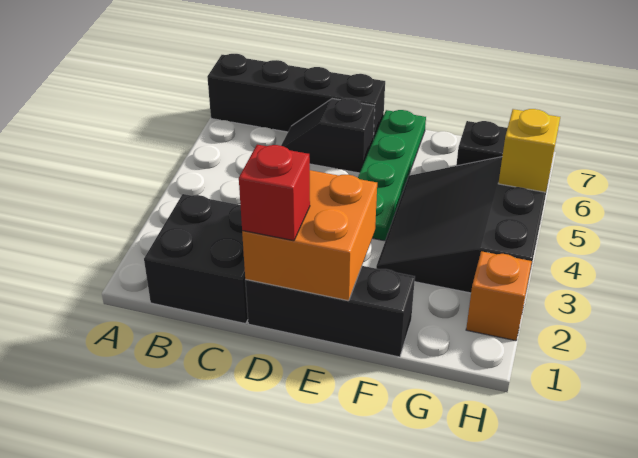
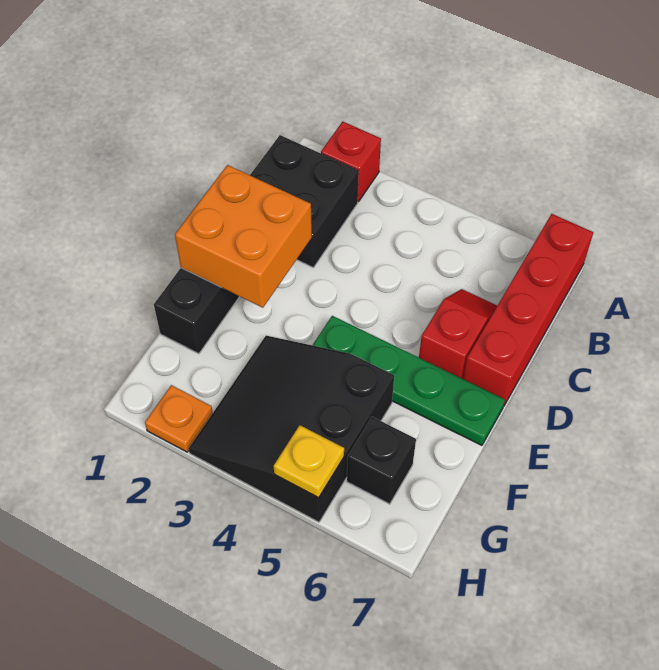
black brick A7:D7 level 1 -> red brick A7:D7 level 1
black slope C6:D6 level 1 top D -> red slope C6:D6 level 1 top D
red brick D1 level 3 -> red brick A2 level 1
black slope F3:H5 level 1 top H -> black slope F3:H5 level 1 top 5
orange brick H2 level 1 -> orange plate H2 level 1
yellow brick H5 level 2 -> yellow plate H5 level 2

